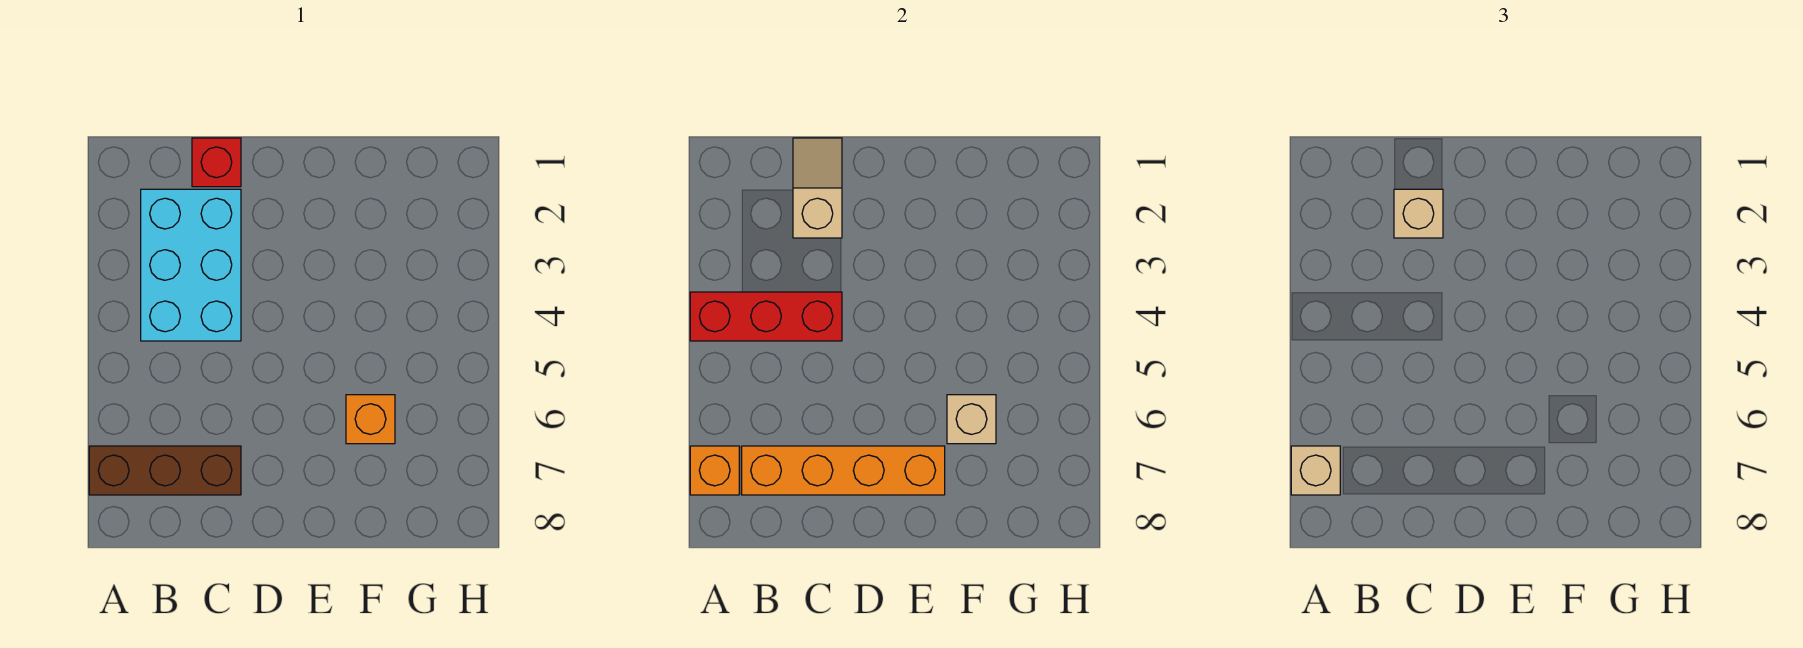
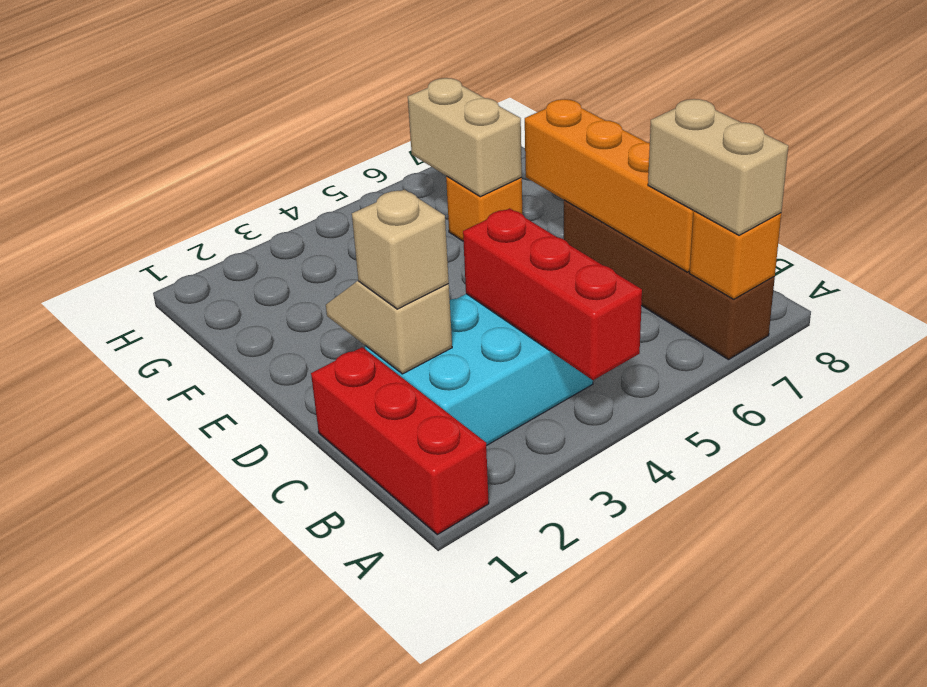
brown brick A7:C7 level 1 -> brown brick A7:D7 level 1
tan brick A7 level 3 -> tan brick A7:B7 level 3
red brick C1 level 1 -> red brick A1:C1 level 1
tan slope C1:C2 level 2 top 2 -> tan slope C2:D2 level 2 top C
tan brick F6 level 2 -> tan brick F6:G6 level 2

